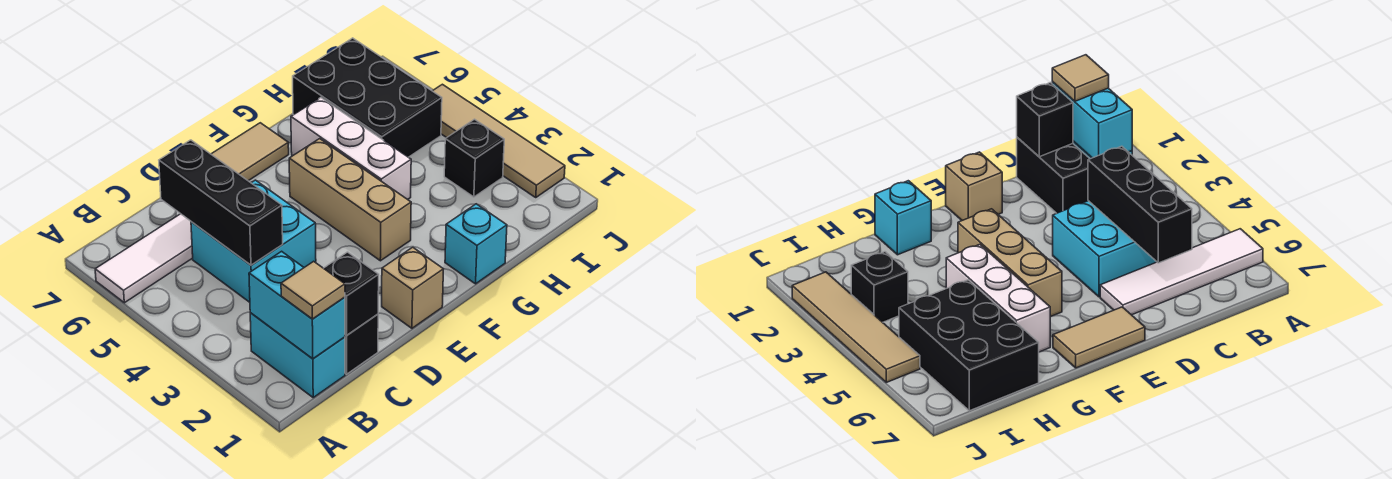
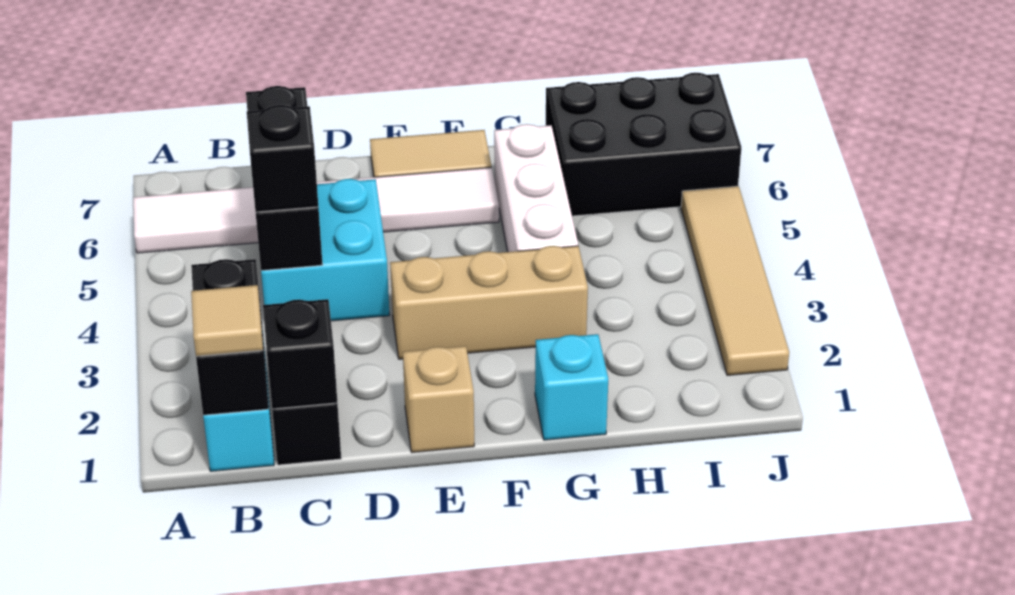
white tile A6:D6 level 1 -> white tile A6:F6 level 1
cyan brick B1:B2 level 2 -> black brick B1:B2 level 2
tan brick F3:F5 level 1 -> tan brick E3:G3 level 1
black brick H5:I7 level 1 -> black brick H6:J7 level 1
black brick I3 level 1 -> black brick C4 level 3

